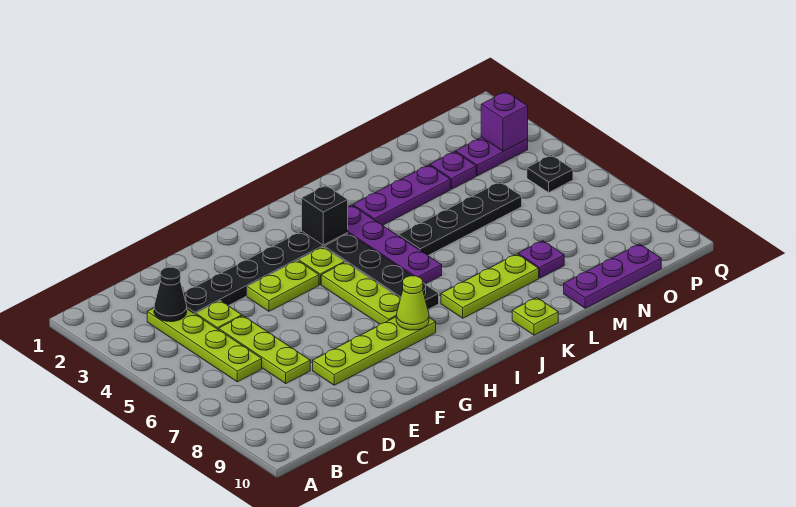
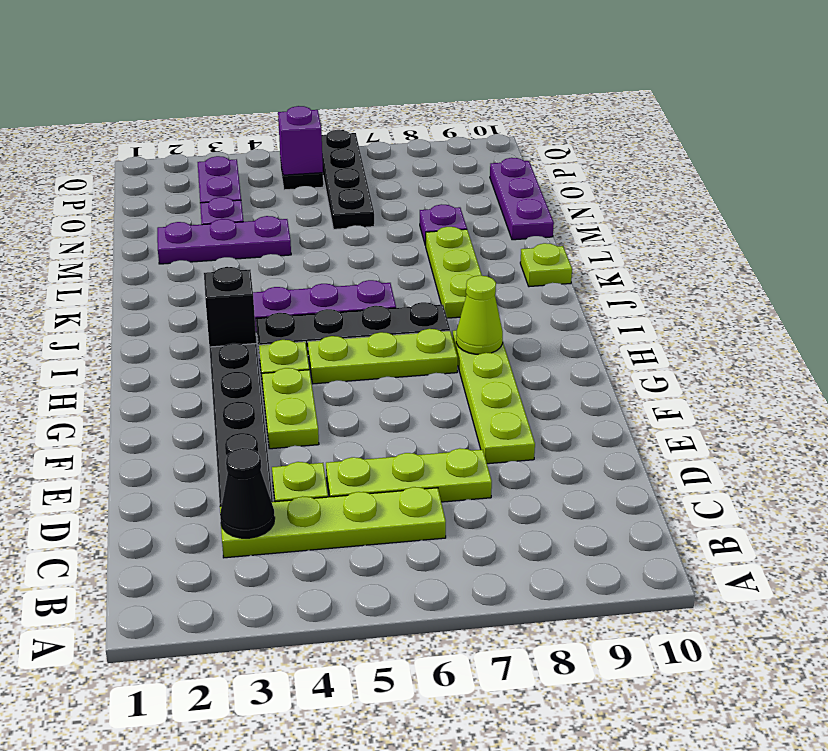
purple plate K3:M3 level 1 -> purple plate M2:M4 level 1
black plate K5:N5 level 1 -> black plate N6:Q6 level 1
purple brick P3 level 2 -> purple brick P5 level 2

